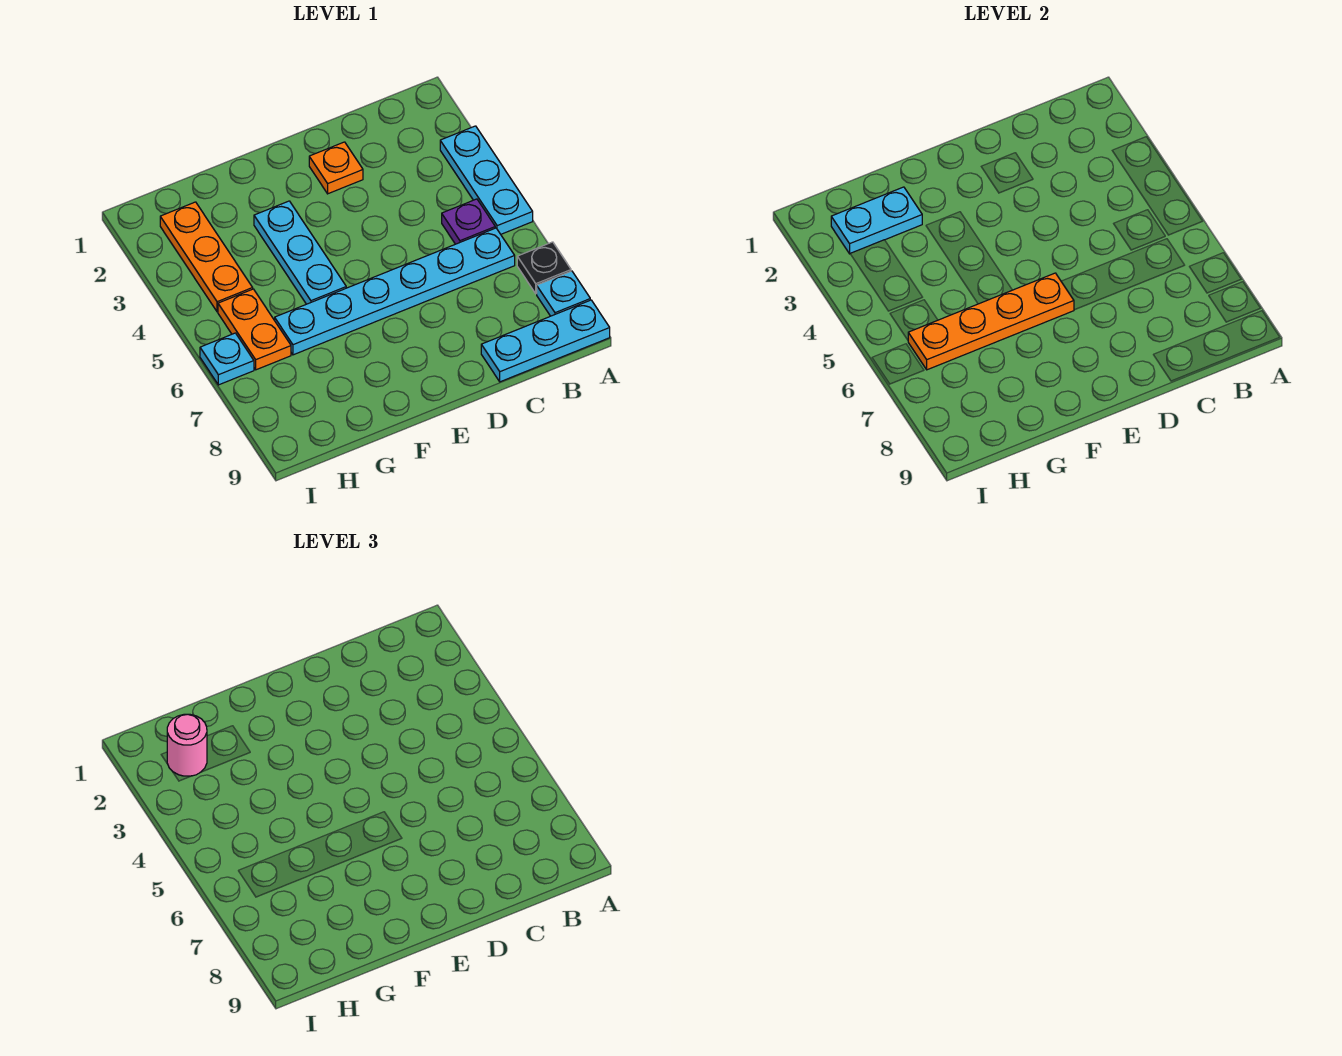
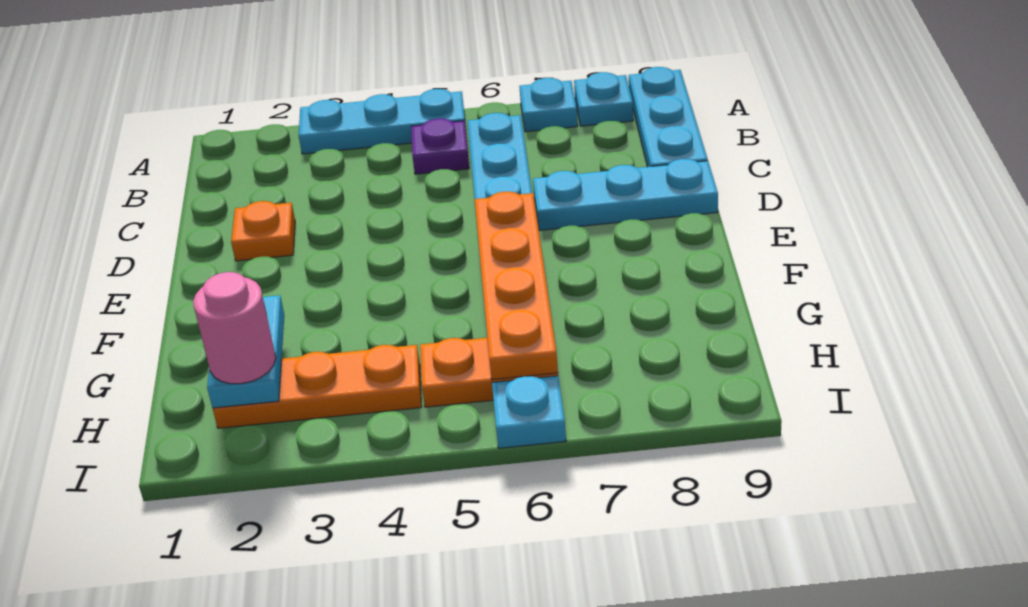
black plate A7 level 1 -> cyan plate A7 level 1
cyan plate F3:F5 level 1 -> cyan plate D7:D9 level 1

